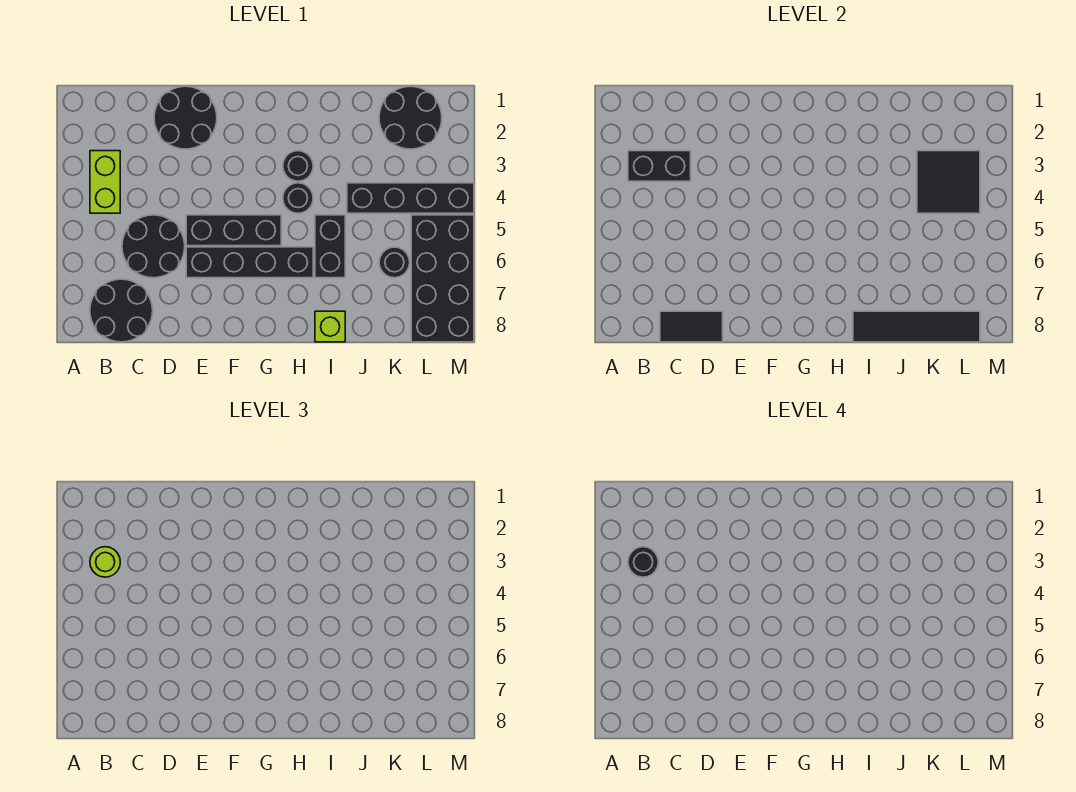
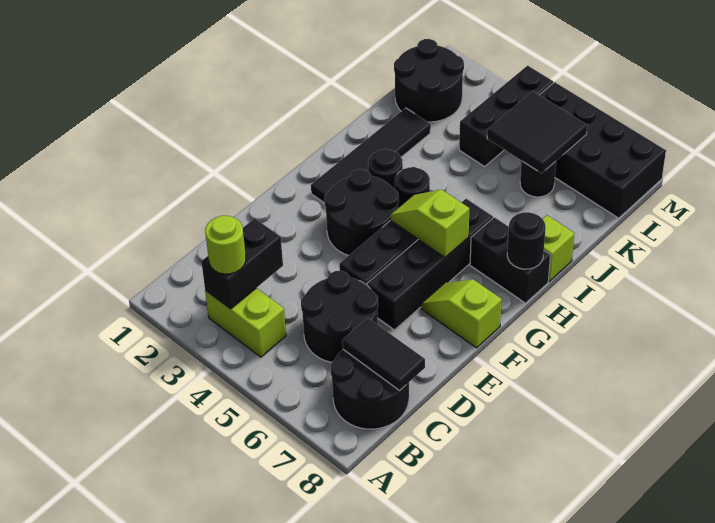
black round brick B3 level 4 -> black round brick H8 level 2
black tile C8:D8 level 2 -> black tile C7:C8 level 2
black round brick D1:E2 level 1 -> black round brick F3:G4 level 1
none -> lime slope F7:F8 level 1 top 8
none -> lime slope G5:G6 level 2 top 6
black brick I5:I6 level 1 -> black brick H7:H8 level 1
black tile I8:L8 level 2 -> black tile G2:J2 level 1
black brick J4:M4 level 1 -> black brick K4:M4 level 1
black tile K3:L4 level 2 -> black tile K5:L6 level 2

